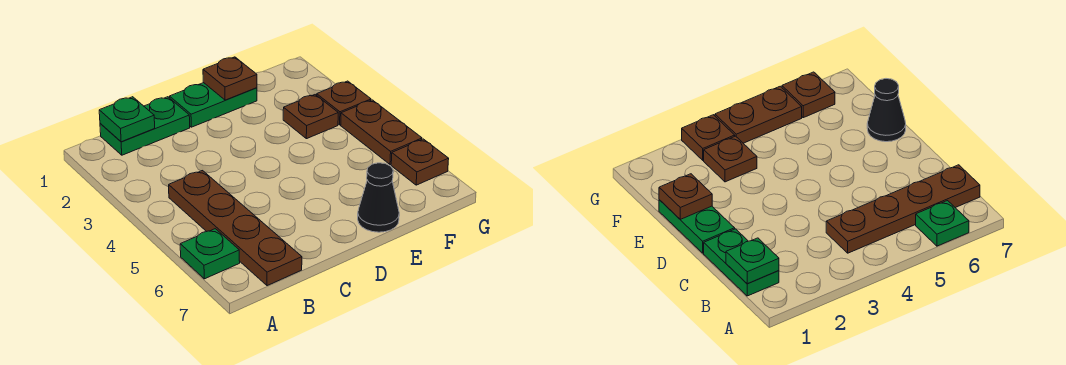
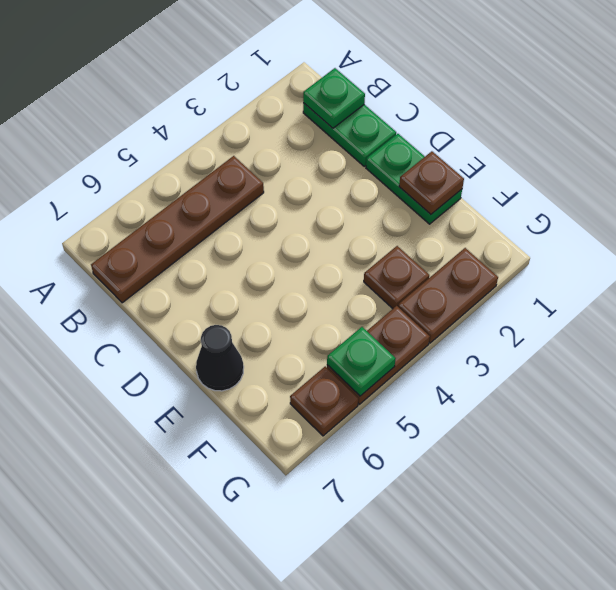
green plate A6 level 1 -> green plate G5 level 2
brown plate G3 level 1 -> brown plate G2:G3 level 1

